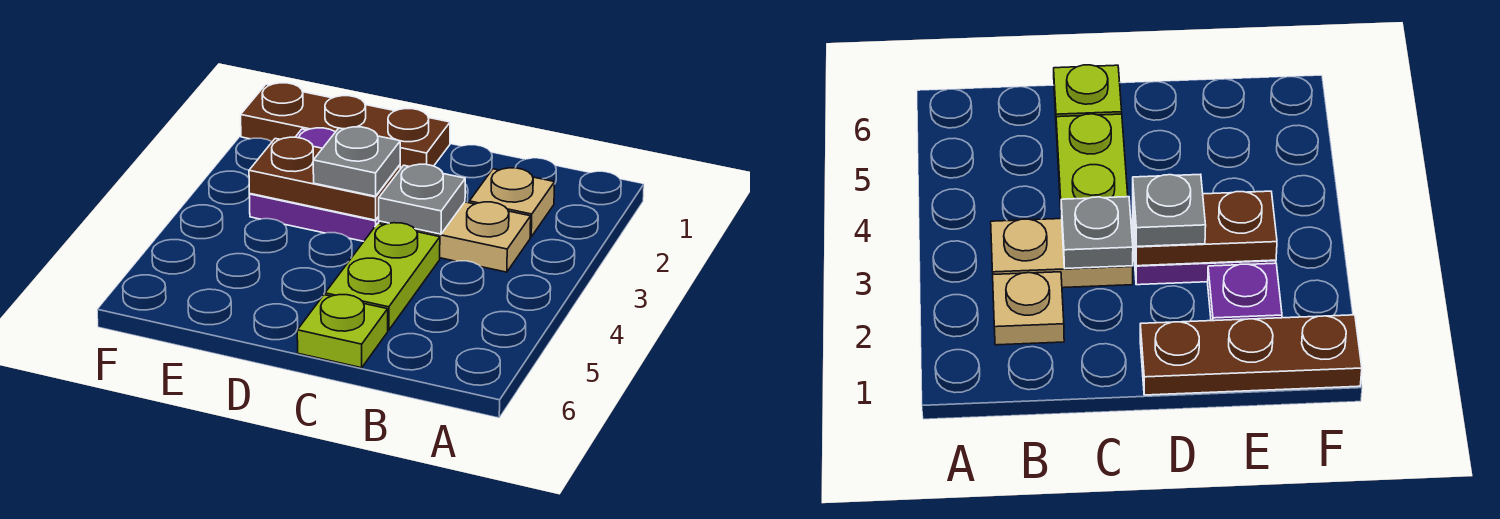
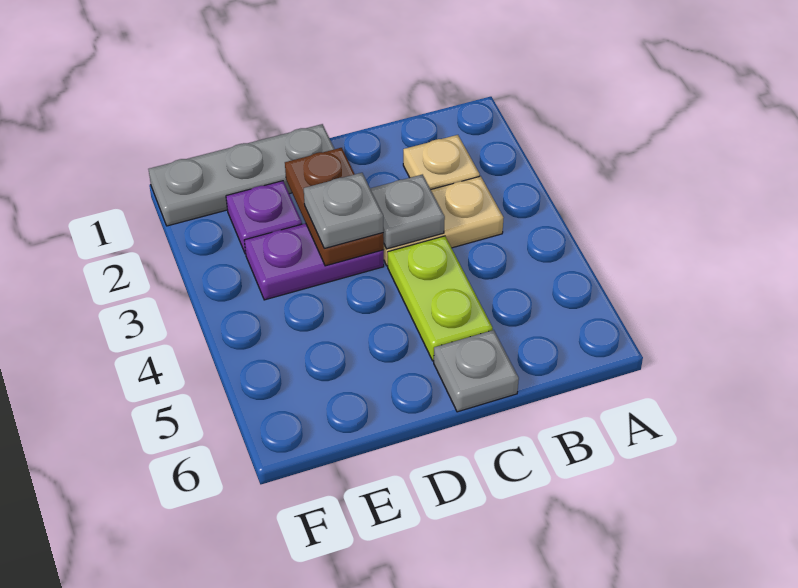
lime plate C6 level 1 -> grey plate C6 level 1
brown plate D1:F1 level 1 -> grey plate D1:F1 level 1
brown plate D3:E3 level 2 -> brown plate D2:D3 level 2

